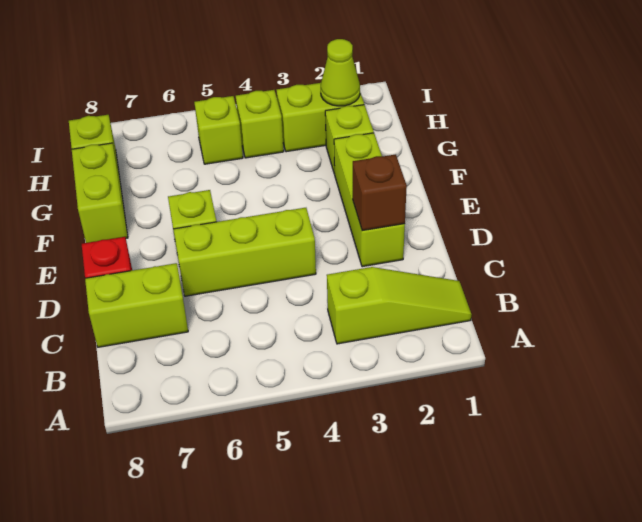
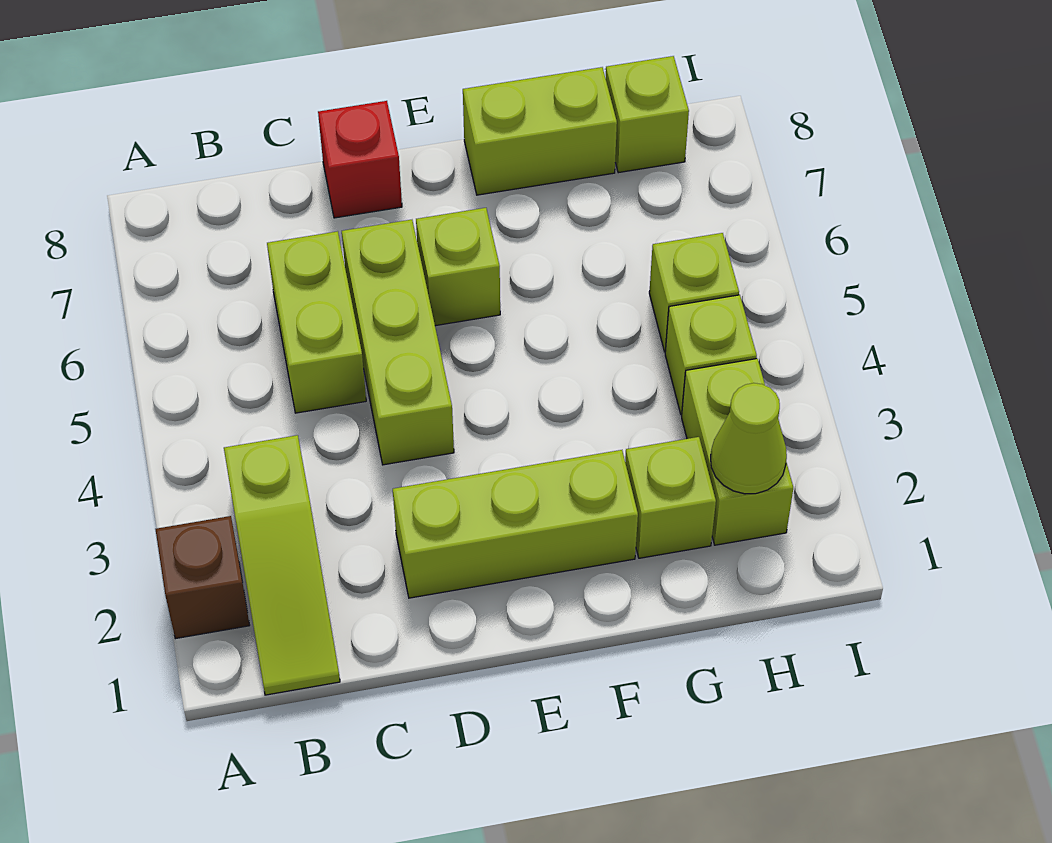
lime brick C7:C8 level 1 -> lime brick C5:C6 level 1
brown brick D2 level 2 -> brown brick A2 level 1

